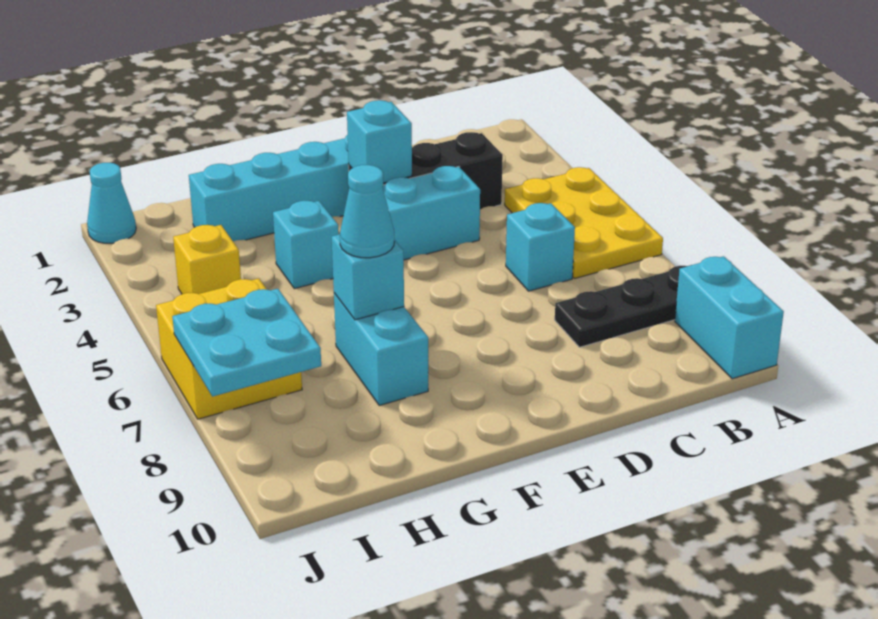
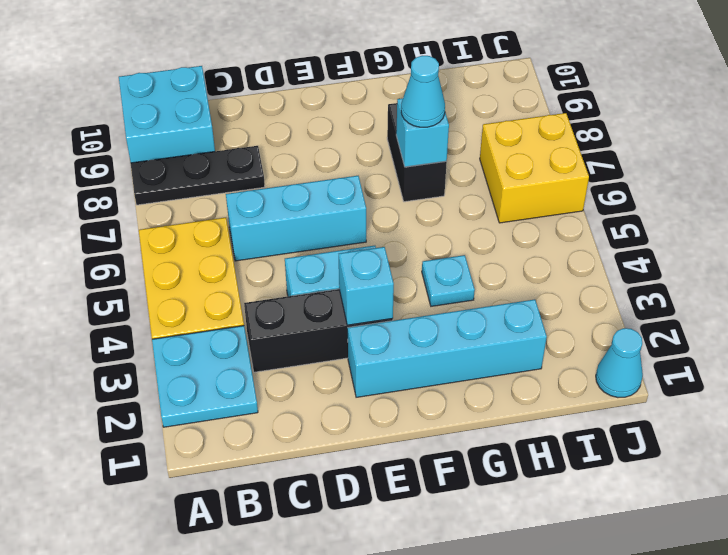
cyan brick A9:A10 level 1 -> cyan brick A9:B10 level 1
cyan brick C6 level 1 -> cyan brick C6:E6 level 1
cyan brick G4 level 1 -> cyan plate G4 level 1
cyan brick G7:G8 level 1 -> black brick G7:G8 level 1
yellow brick I4 level 1 -> none
cyan plate I7:J8 level 2 -> cyan plate A2:B3 level 1

